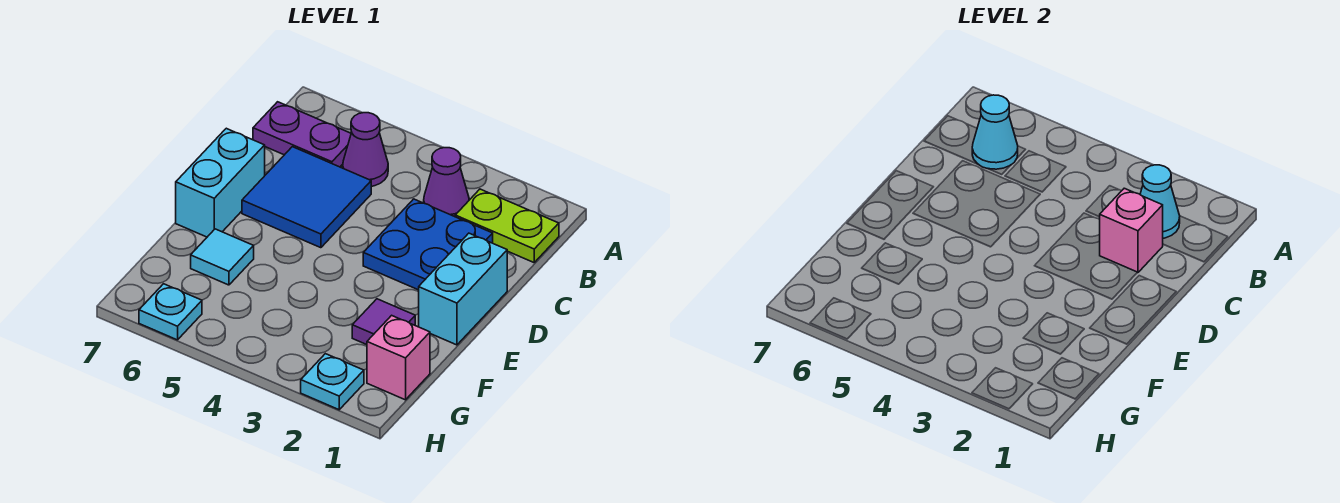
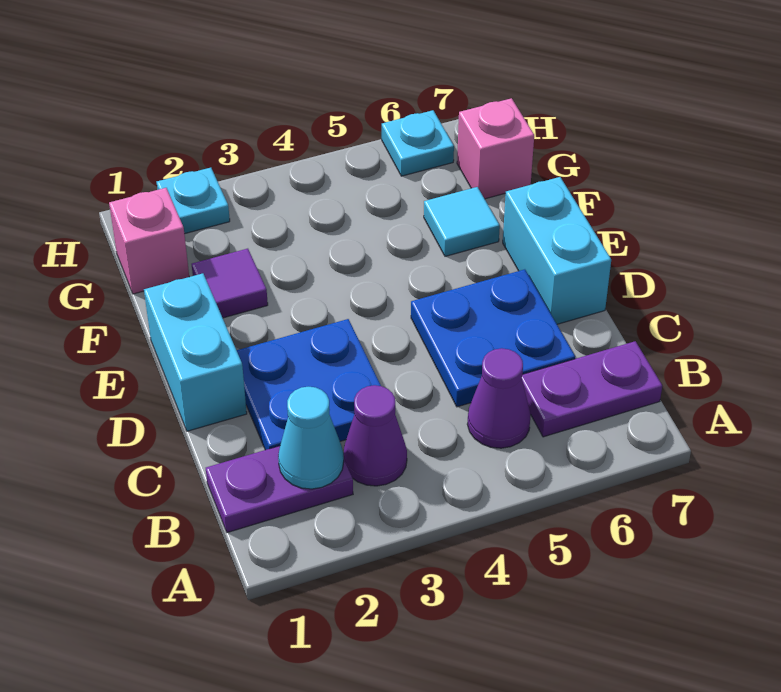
lime plate B1:B2 level 1 -> purple plate B1:B2 level 1
cyan cone B6 level 2 -> none
pink brick C2 level 2 -> pink brick G7 level 1
blue tile C5:D6 level 1 -> blue plate C5:D6 level 1

